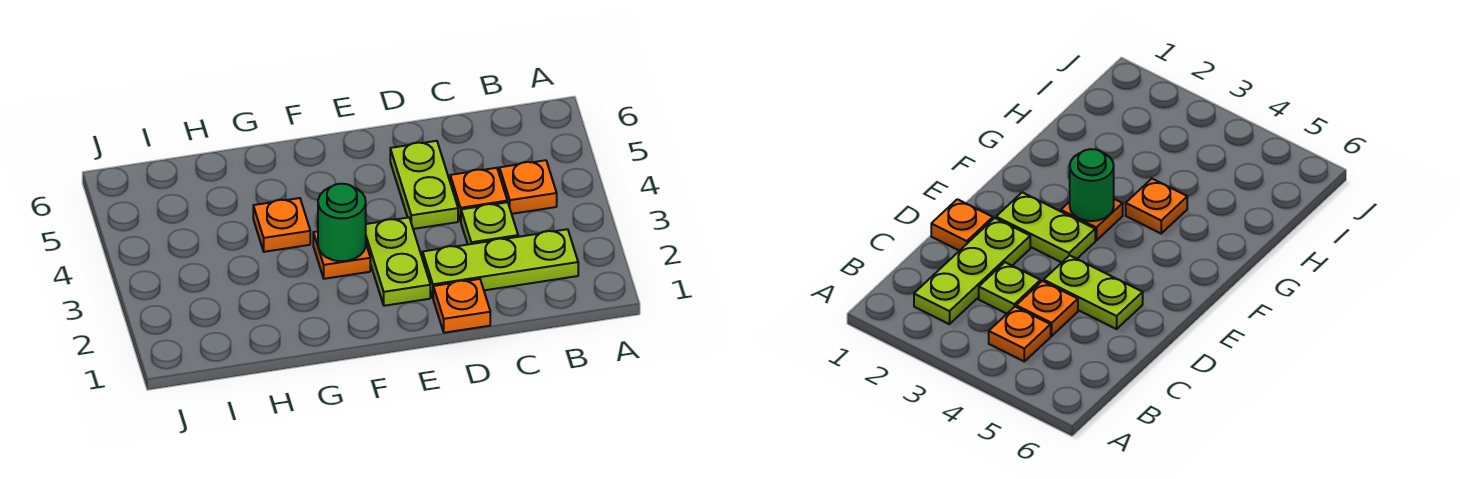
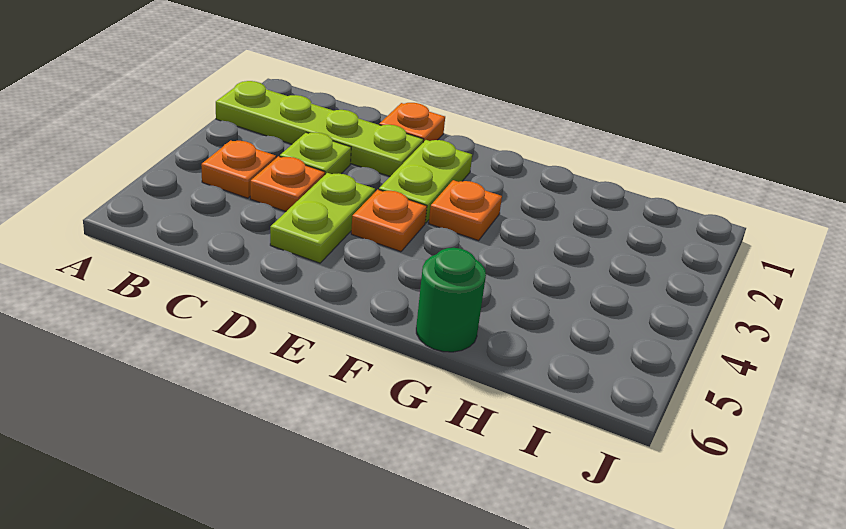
lime plate B2:D2 level 1 -> lime plate A2:D2 level 1
green round brick F3 level 2 -> green round brick G6 level 1
orange plate G4 level 1 -> orange plate E4 level 1

